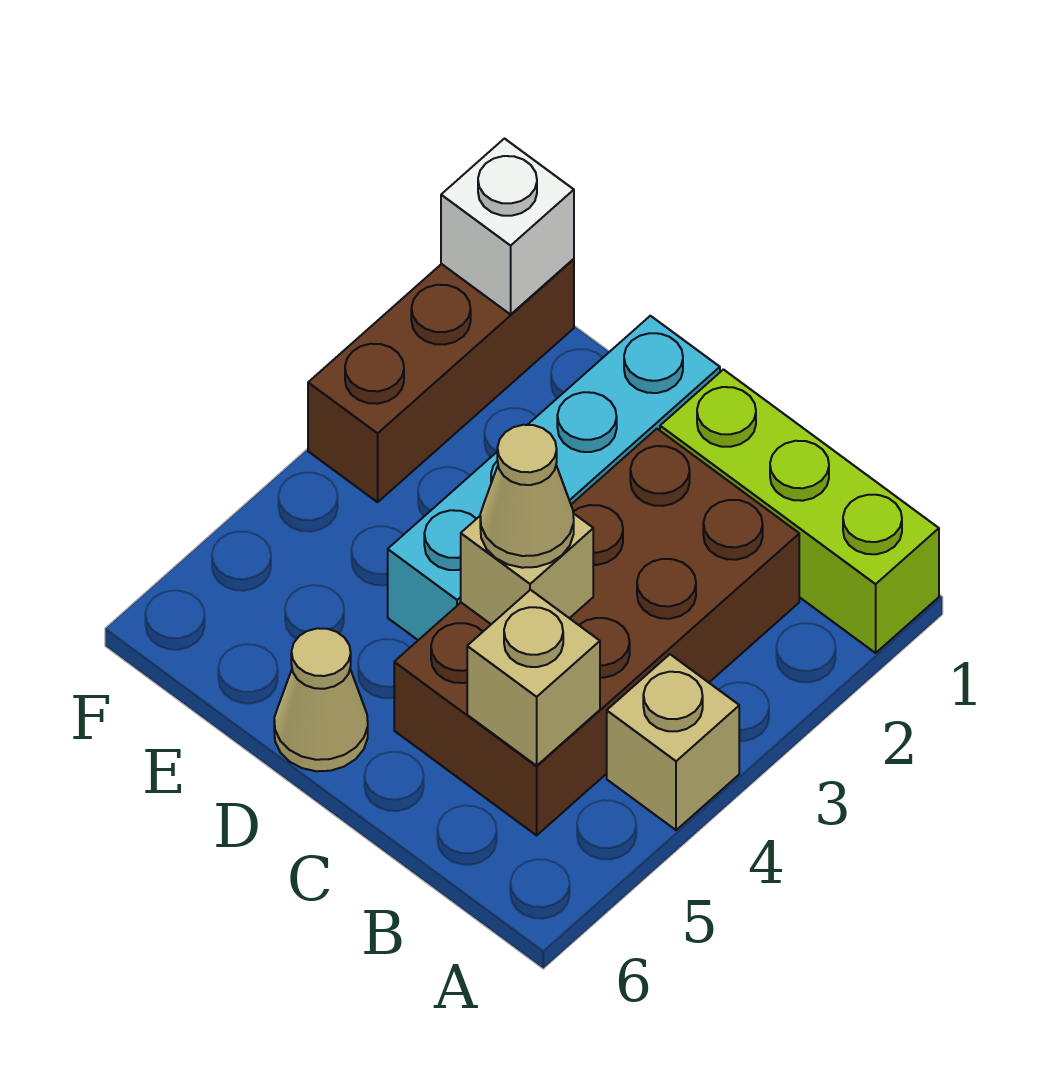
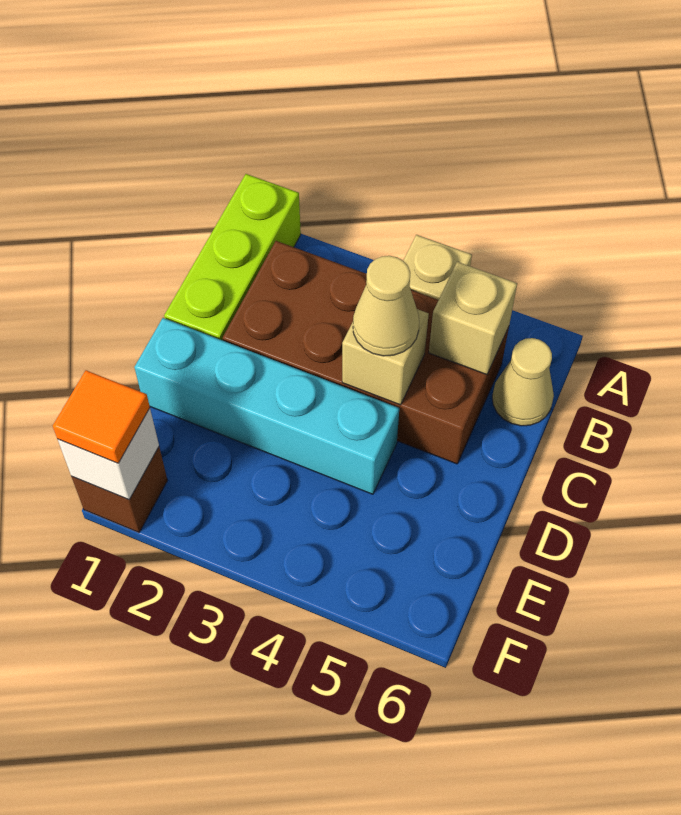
tan cone D6 level 1 -> tan cone B6 level 1
brown brick F1:F3 level 1 -> brown brick F1 level 1
none -> orange tile F1 level 3

